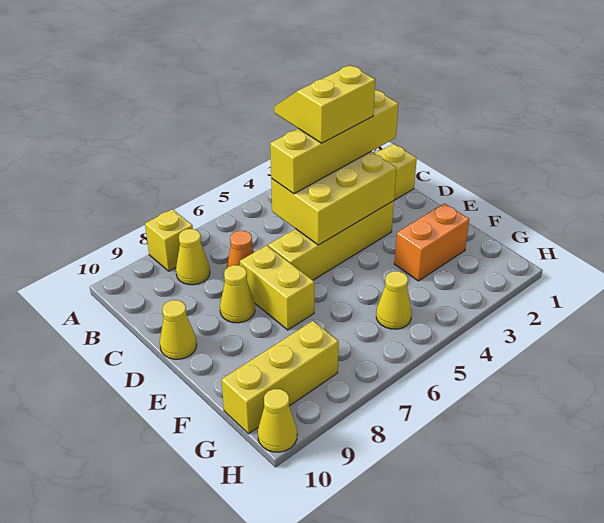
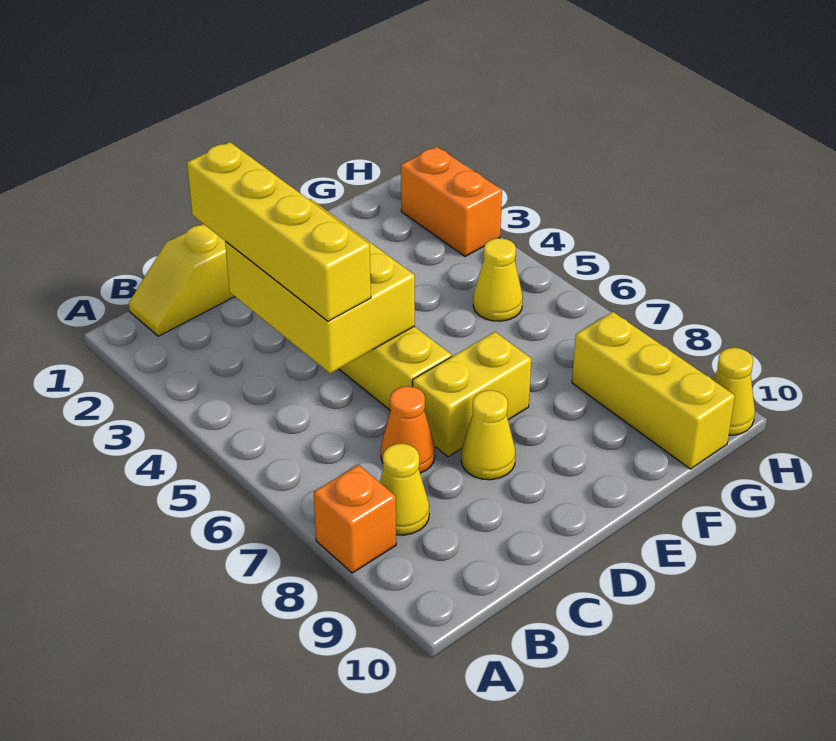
yellow brick A8 level 1 -> orange brick A8 level 1
yellow slope B3:C4 level 4 top C -> none
yellow cone D10 level 1 -> none
orange brick F2:F3 level 1 -> orange brick H2:H3 level 1

